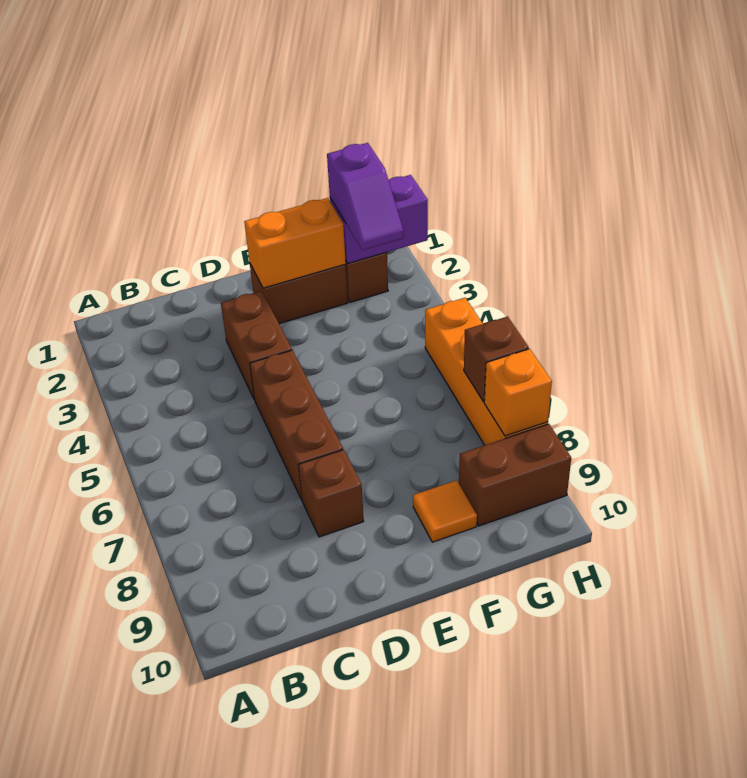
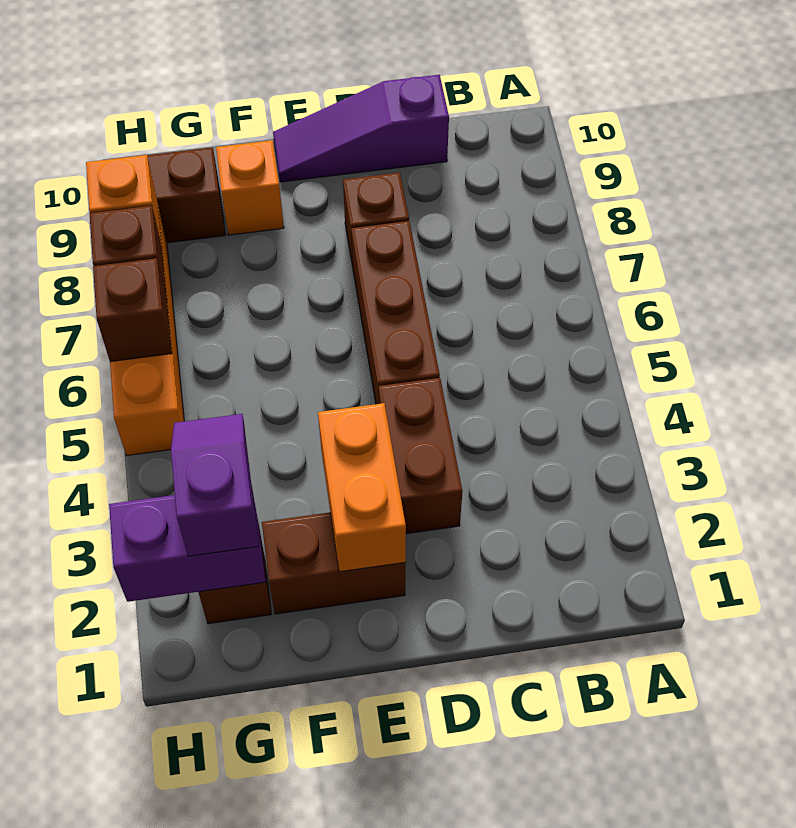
none -> purple slope C10:E10 level 1 top C
orange brick E2:F2 level 2 -> orange brick E2:E3 level 2
orange tile F9 level 1 -> orange brick F9 level 1
none -> brown brick H6 level 2

